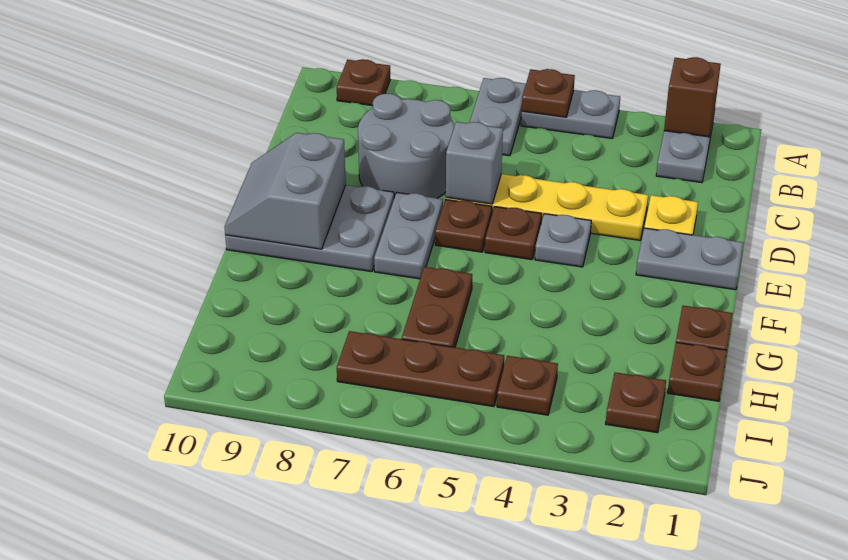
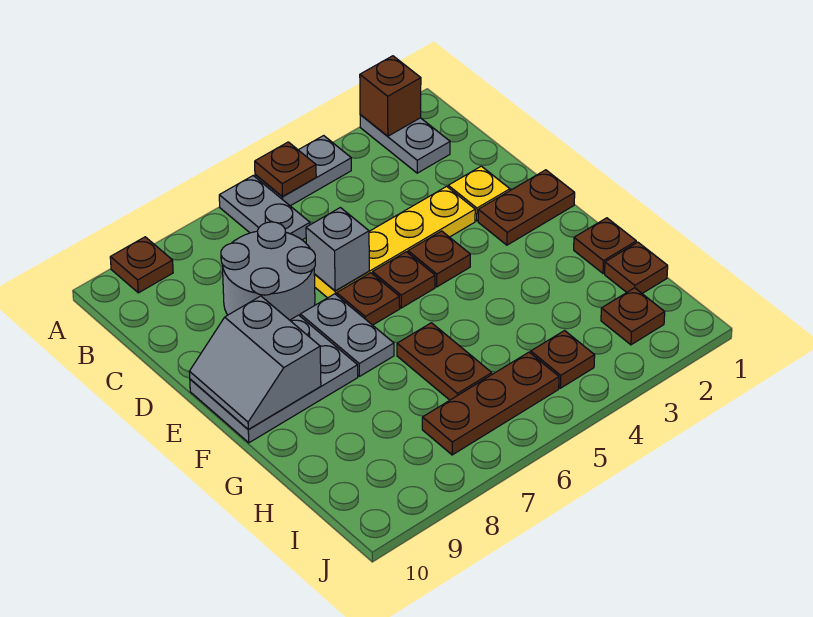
grey plate E1:E2 level 1 -> brown plate E1:E2 level 1
grey plate E4 level 1 -> brown plate E4 level 1

